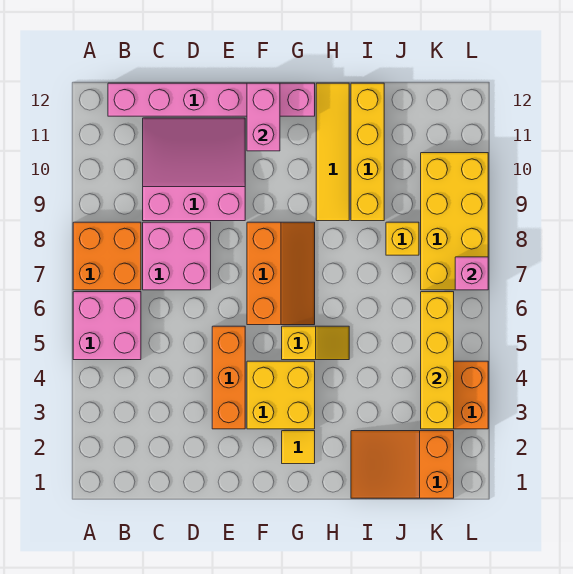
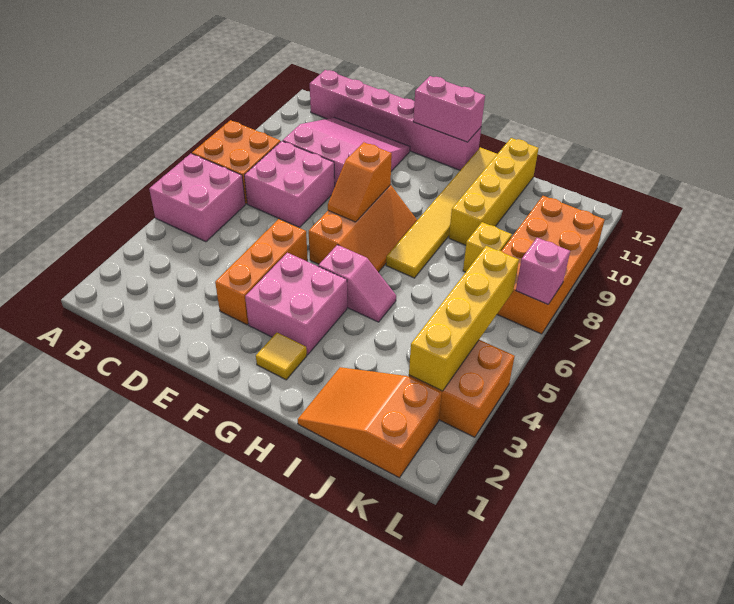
yellow brick F3:G4 level 1 -> pink brick F3:G4 level 1
none -> orange slope F7:F8 level 2 top 8
pink brick F11:F12 level 2 -> pink brick F12:G12 level 2
yellow slope G5:H5 level 1 top G -> pink slope G5:H5 level 1 top G
yellow tile H9:H12 level 1 -> yellow tile H7:H12 level 1
yellow brick K7:L10 level 1 -> orange brick K7:L10 level 1

